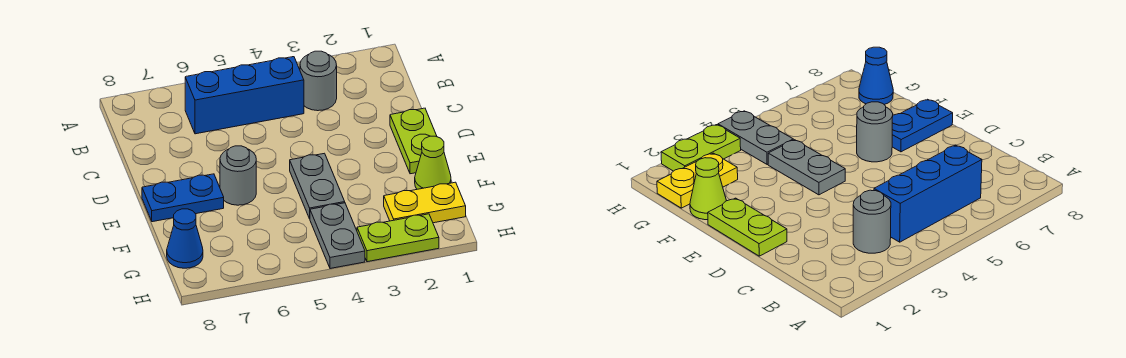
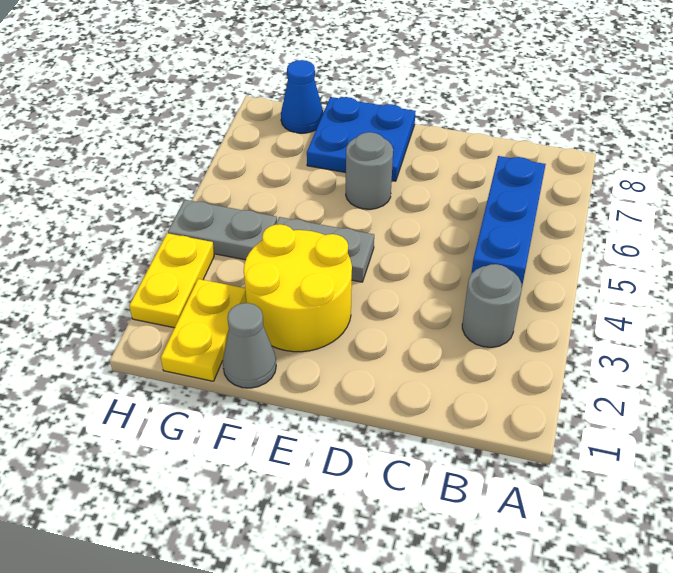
lime plate D1:E1 level 1 -> none
none -> yellow round brick E2:F3 level 1
blue plate E7:E8 level 1 -> blue plate E7:F8 level 1
lime cone F1 level 1 -> grey cone F1 level 1
lime plate H2:H3 level 1 -> yellow plate H2:H3 level 1

